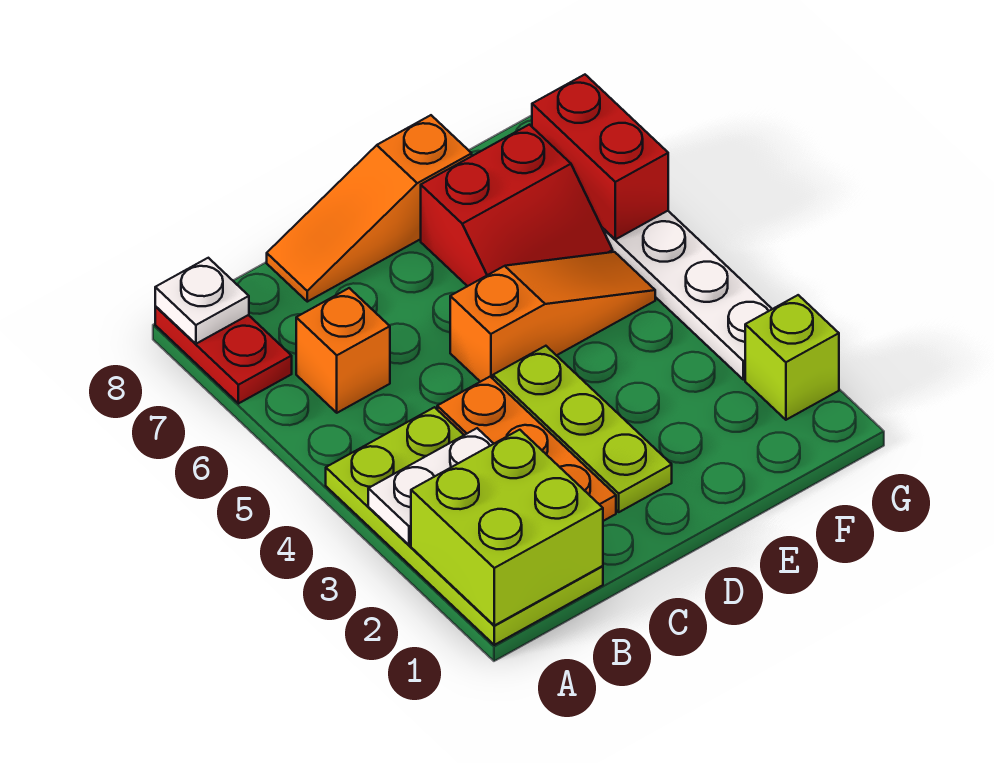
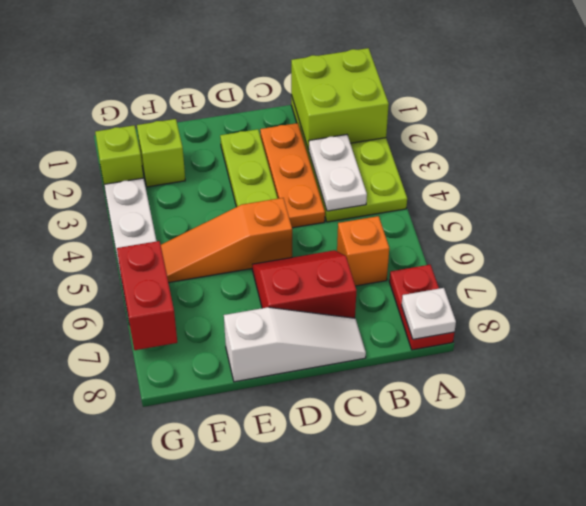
white plate A3:B3 level 2 -> white plate B3:B4 level 2
orange slope C8:E8 level 1 top E -> white slope C8:E8 level 1 top E
red slope E6:F7 level 1 top 7 -> red slope C6:D7 level 1 top 7
none -> lime brick F2 level 1

